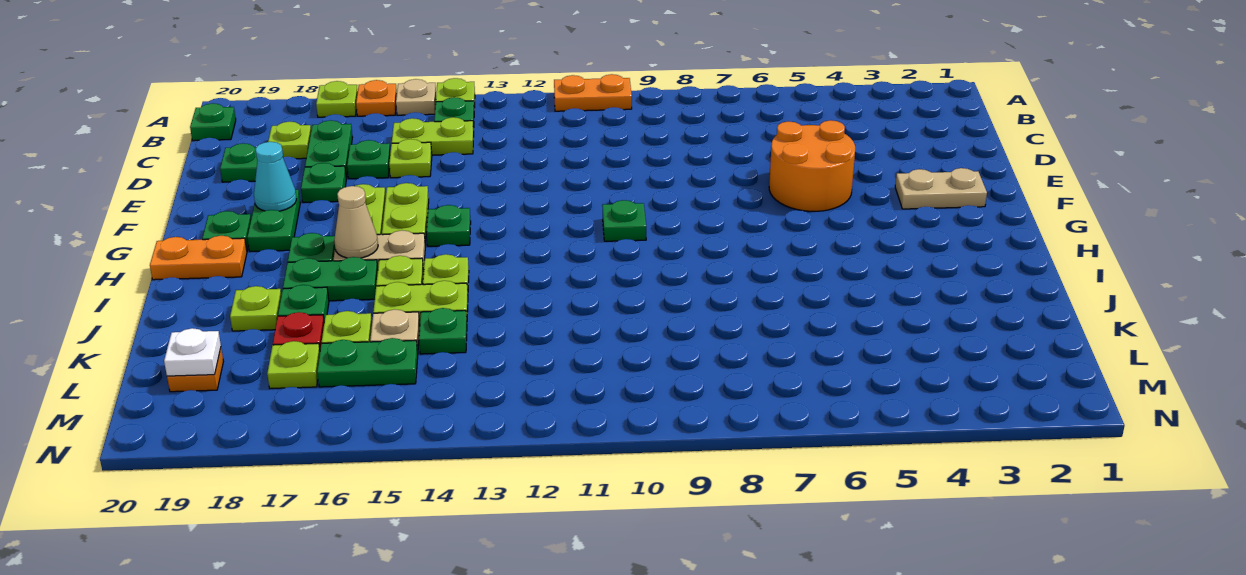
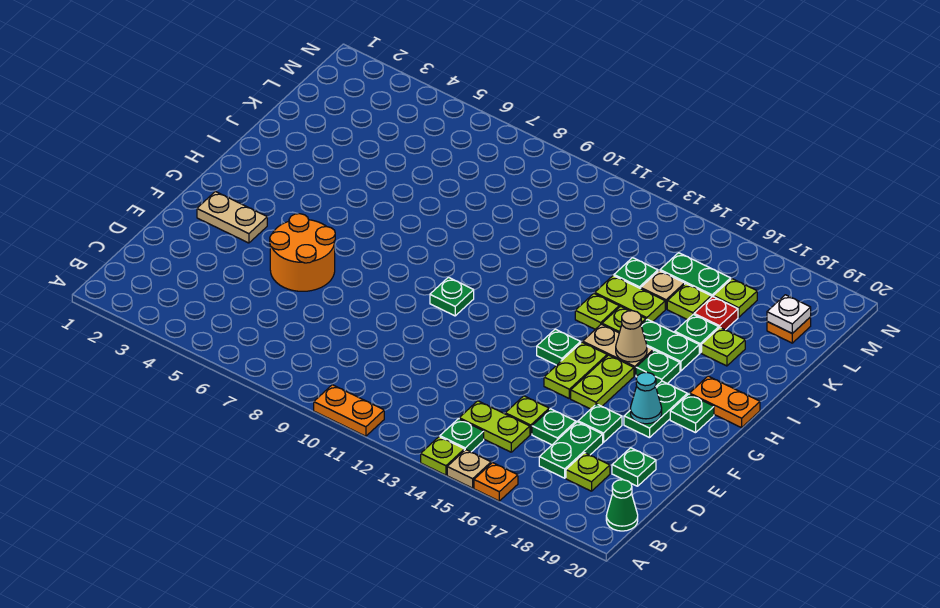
lime plate A17 level 1 -> none
green plate B20 level 1 -> green cone B20 level 1

